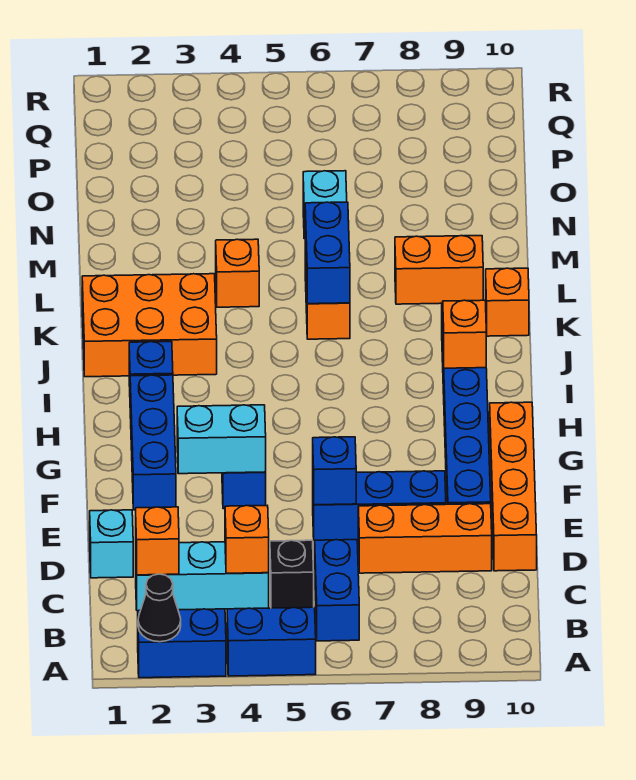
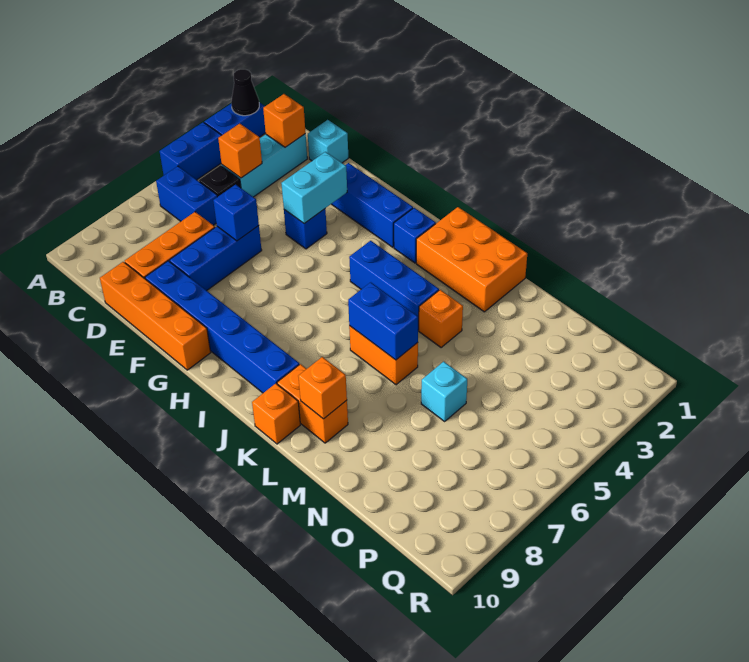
none -> blue brick I4:K4 level 1
orange brick I9 level 2 -> orange brick L9 level 2
orange brick J1:K3 level 1 -> orange brick J1:L2 level 1
orange brick L8:L9 level 1 -> orange brick K9:L9 level 1

